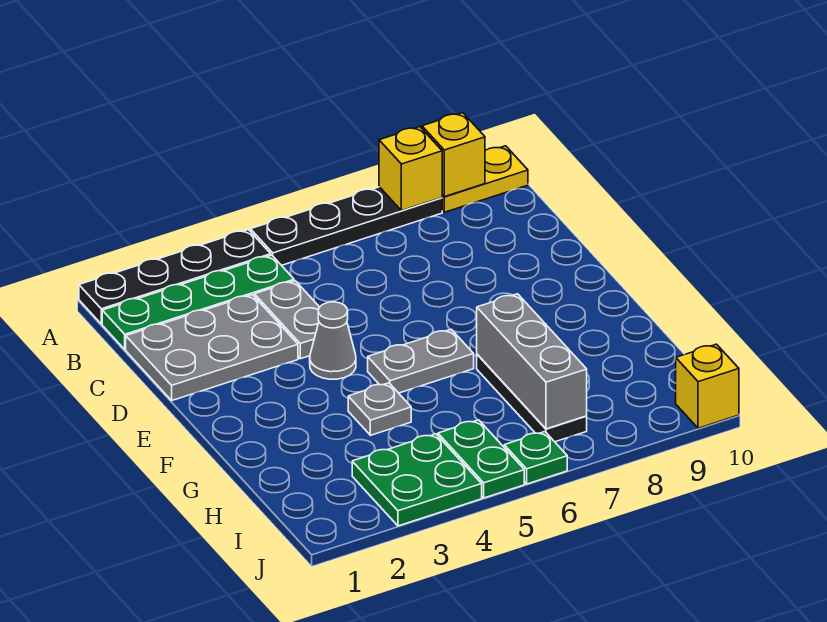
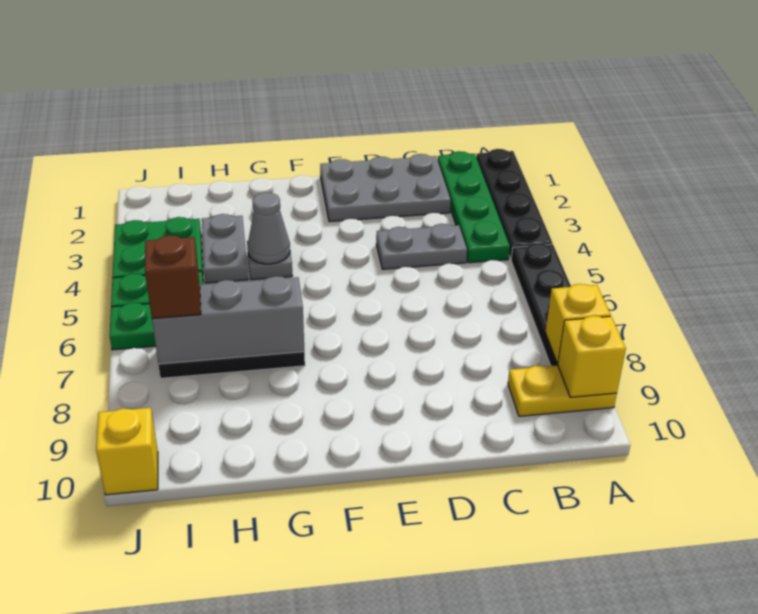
yellow plate A9:A10 level 1 -> yellow plate A9:B9 level 1
grey plate C1:D3 level 1 -> grey plate C1:E2 level 1
grey cone E4 level 1 -> grey cone G4 level 2
grey plate F5:F6 level 1 -> grey plate H3:H4 level 1
none -> brown brick I7 level 3

